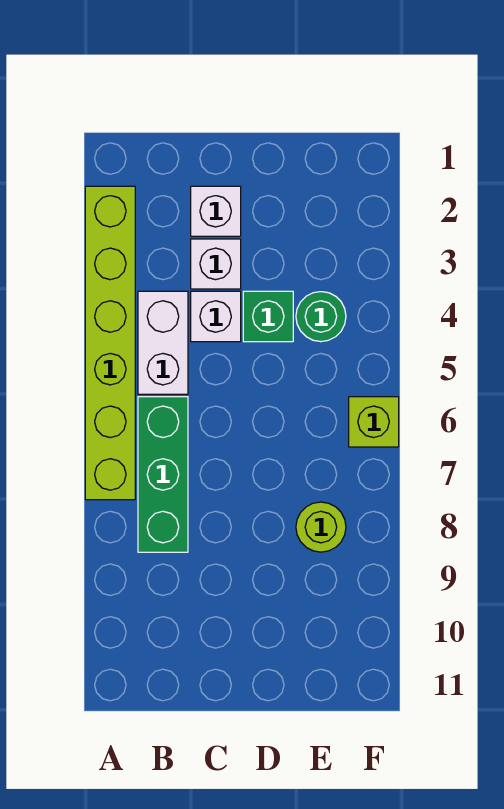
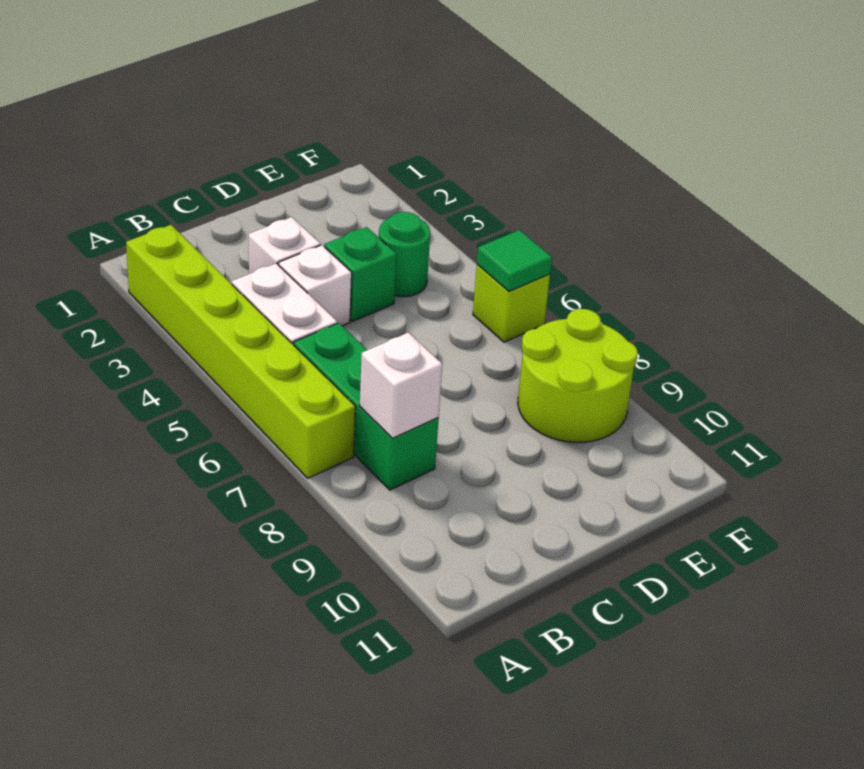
white brick C2 level 1 -> white brick B8 level 2
lime round brick E8 level 1 -> lime round brick E8:F9 level 1
none -> green tile F6 level 2

